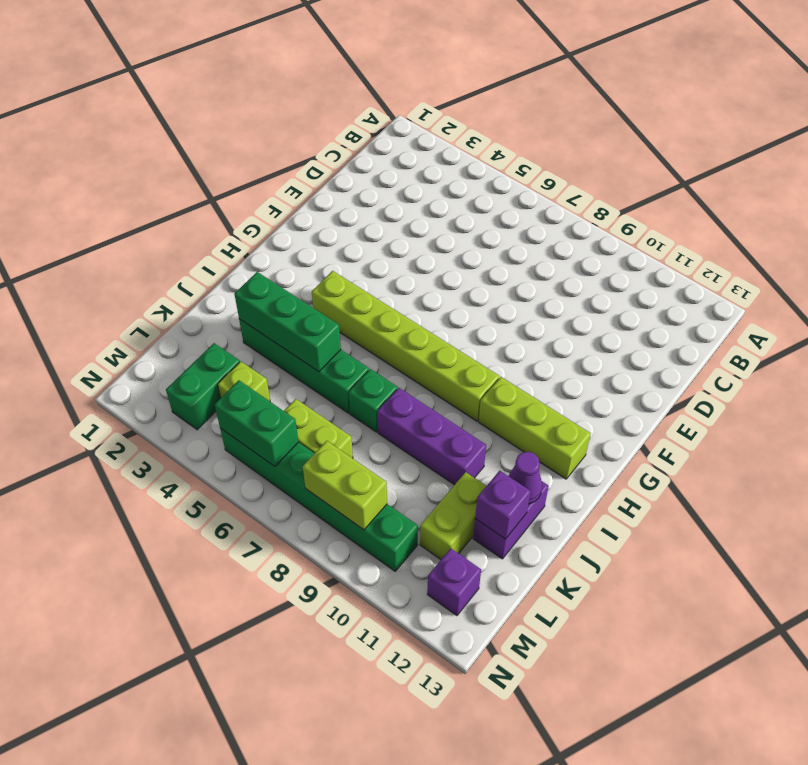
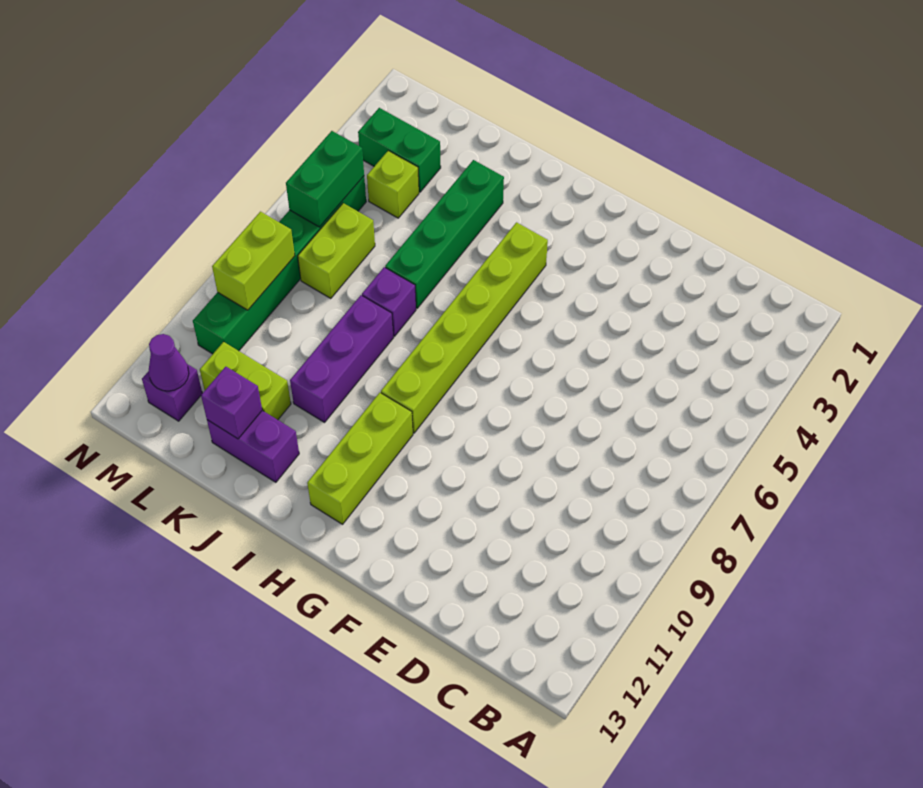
green brick J3:J5 level 2 -> none
green brick J7 level 1 -> purple brick J7 level 1
purple cone J12 level 2 -> purple cone M12 level 2

